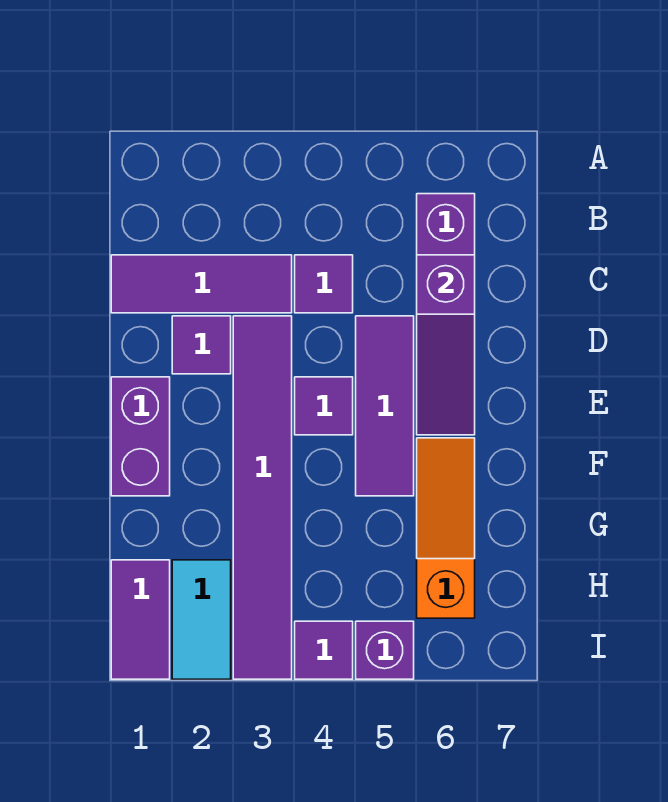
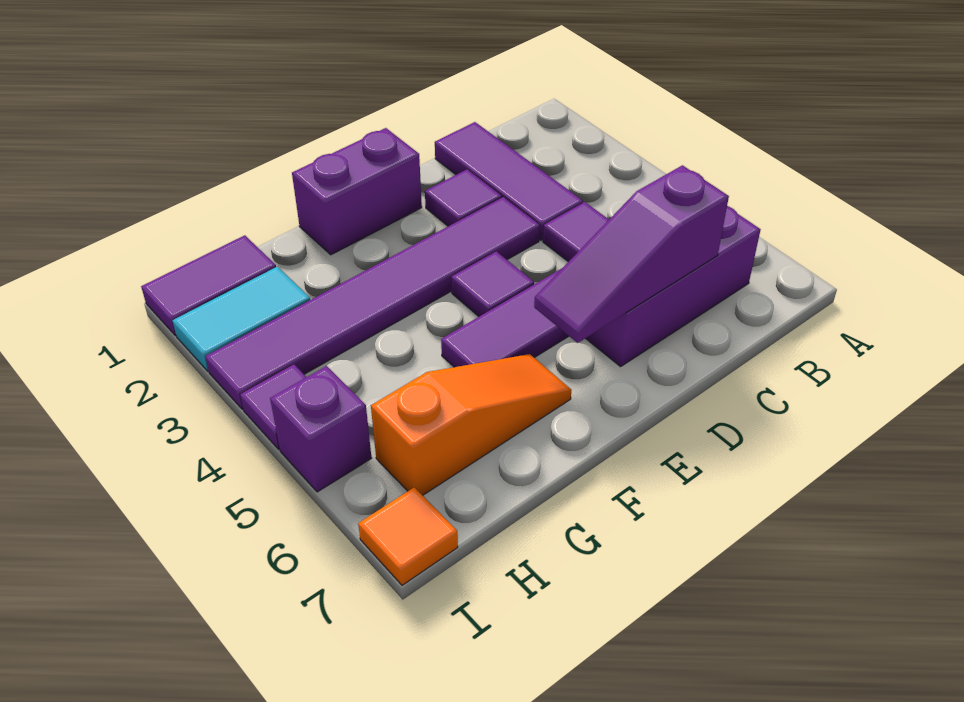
none -> orange tile I7 level 1

